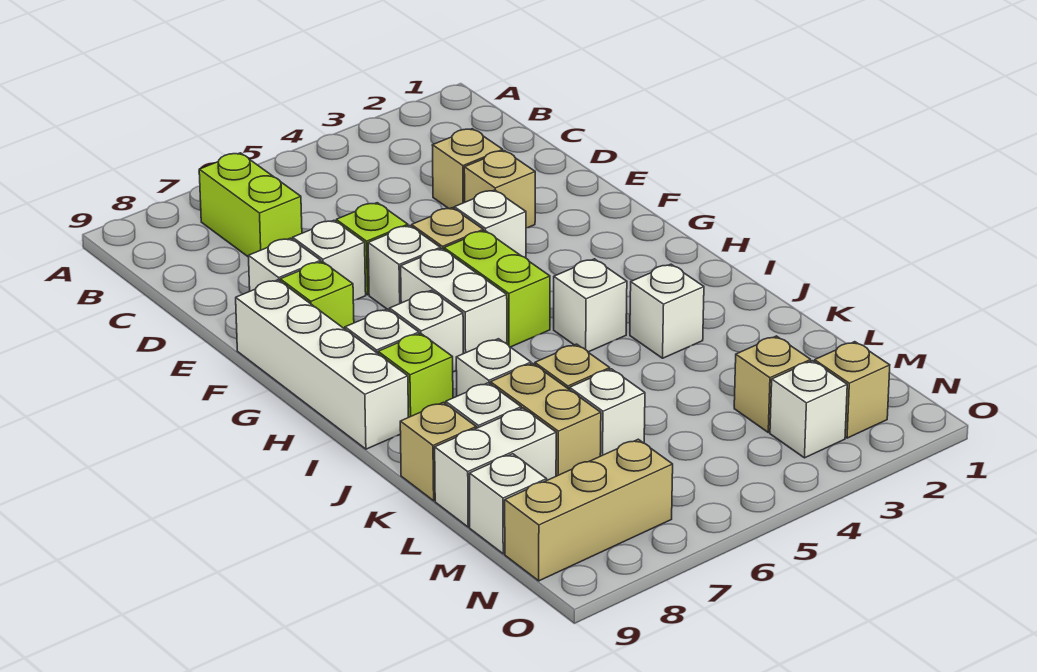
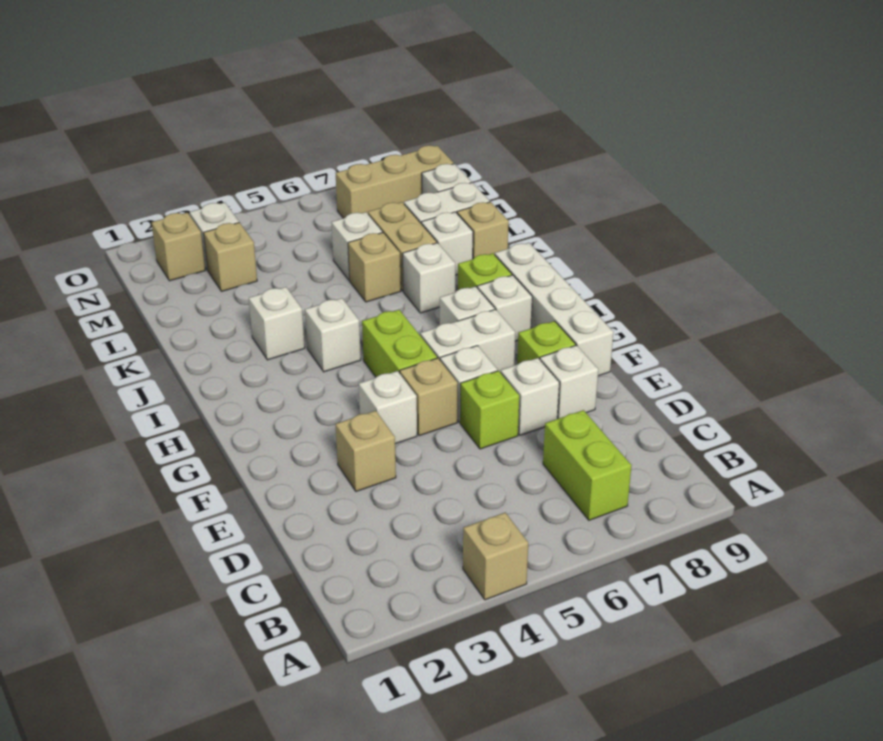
tan brick D3 level 1 -> tan brick A4 level 1
white brick G6:H6 level 1 -> white brick G6:G7 level 1

